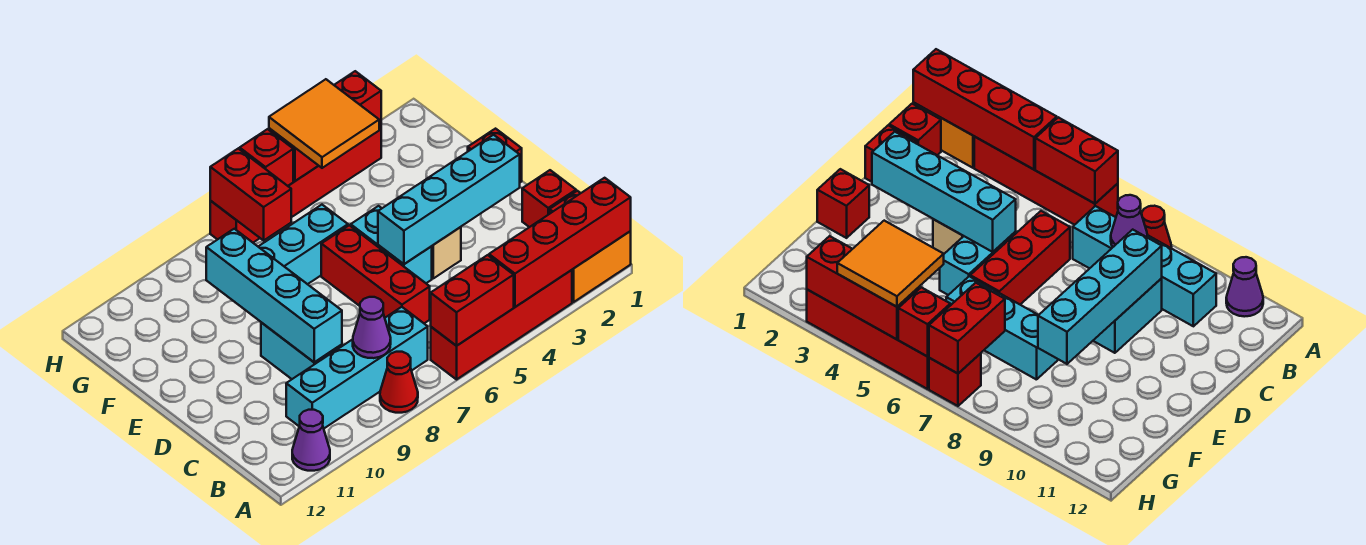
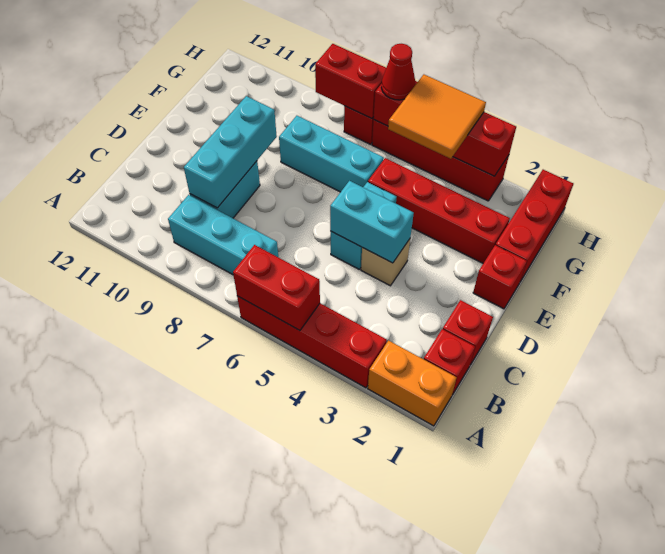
red brick A1:A4 level 2 -> red brick F2:F5 level 1
red cone A8 level 1 -> red cone H6 level 3
purple cone A11 level 1 -> none
cyan brick B7:B10 level 1 -> cyan brick B7:B9 level 1
purple cone B8 level 2 -> none
red brick C6:E6 level 1 -> red brick F1:H1 level 1
cyan brick C9:F9 level 2 -> cyan brick C9:E9 level 2
cyan brick D2:D5 level 2 -> cyan brick D4:D5 level 2
red brick G7:H7 level 2 -> red brick H7:H8 level 2

